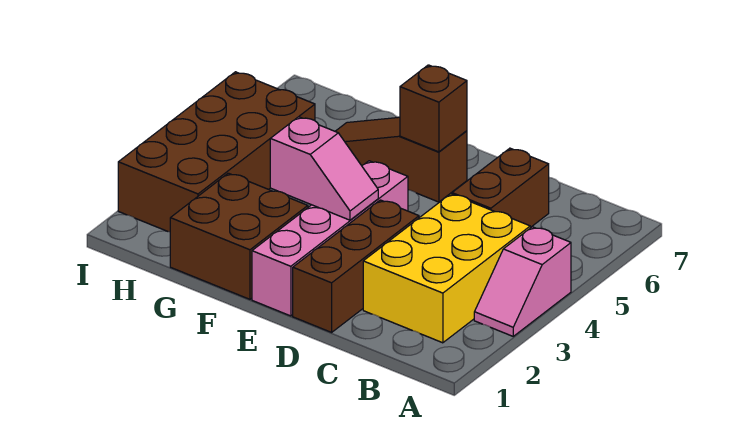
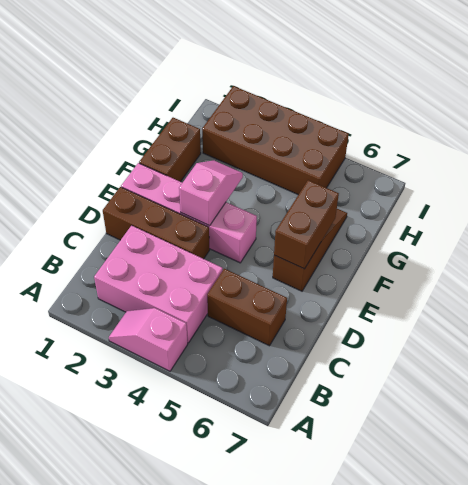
yellow brick B2:C4 level 1 -> pink brick B2:C4 level 1
pink slope E3:F3 level 2 top F -> pink slope E3:F3 level 2 top E
brown brick E6 level 2 -> brown brick E6:F6 level 2
brown brick F1:G2 level 1 -> brown brick F1:G1 level 1

